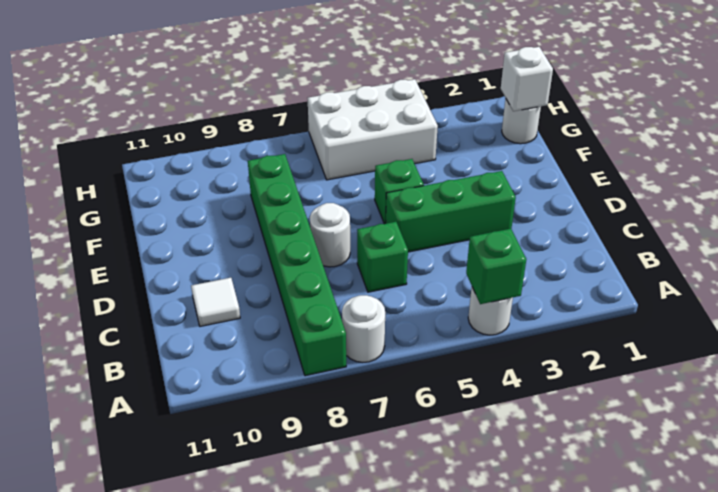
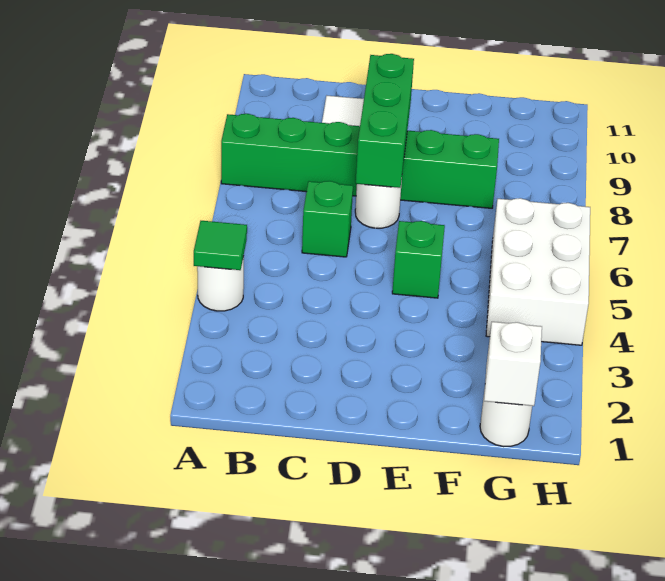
green brick A4 level 2 -> green tile A4 level 2
white round brick A7 level 1 -> none
green brick D3:D5 level 1 -> green brick D7:D9 level 2

